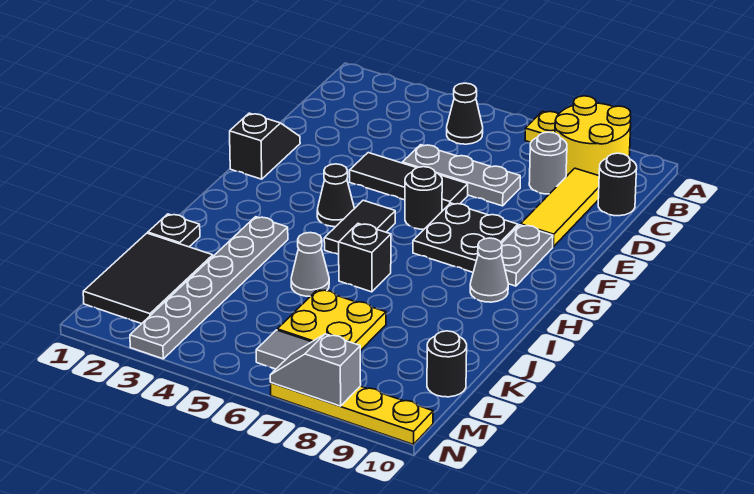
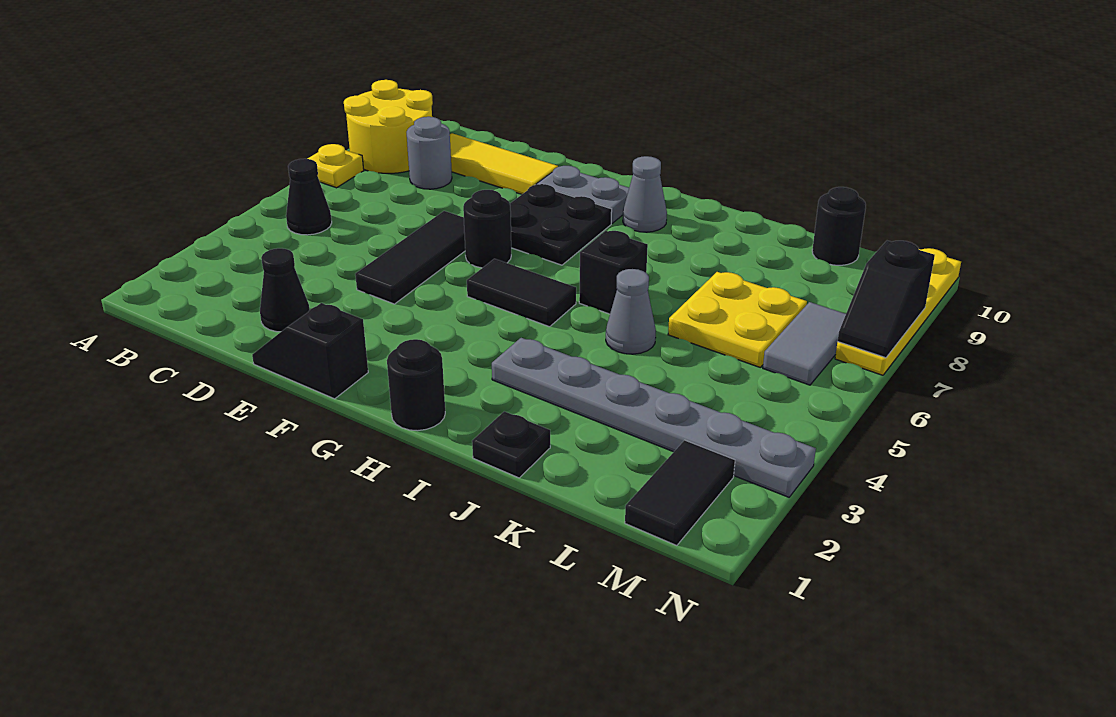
black round brick C10 level 1 -> black round brick H1 level 1
grey plate D5:D7 level 1 -> none
black cone G4 level 1 -> black cone D2 level 1
black tile K1:M2 level 1 -> black tile M1:M2 level 1
grey slope N7:N8 level 2 top 8 -> black slope N7:N8 level 2 top 8

